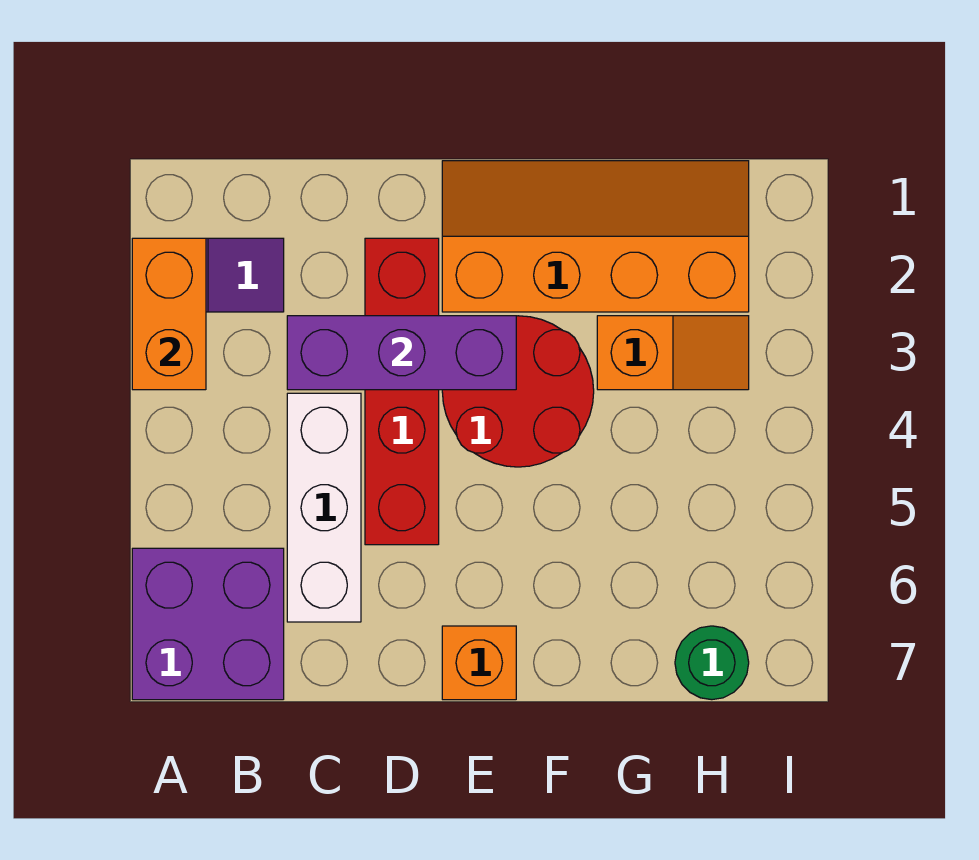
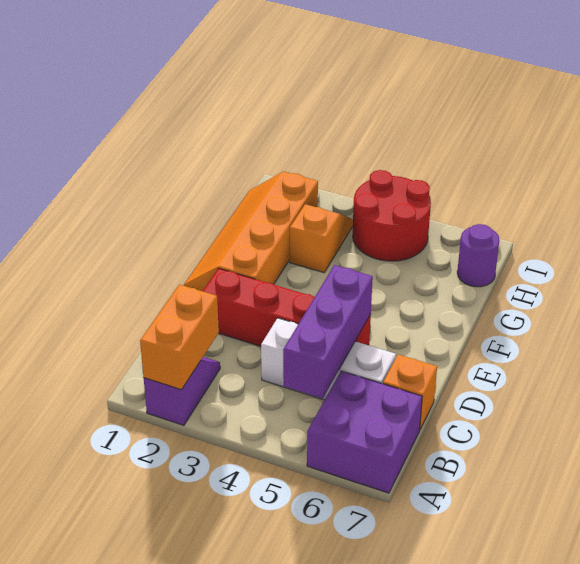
orange brick A2:A3 level 2 -> orange brick A2:B2 level 2
purple brick C3:E3 level 2 -> purple brick B5:D5 level 2
red round brick E3:F4 level 1 -> red round brick H4:I5 level 1
orange brick E7 level 1 -> orange brick C7 level 1
green round brick H7 level 1 -> purple round brick H7 level 1

